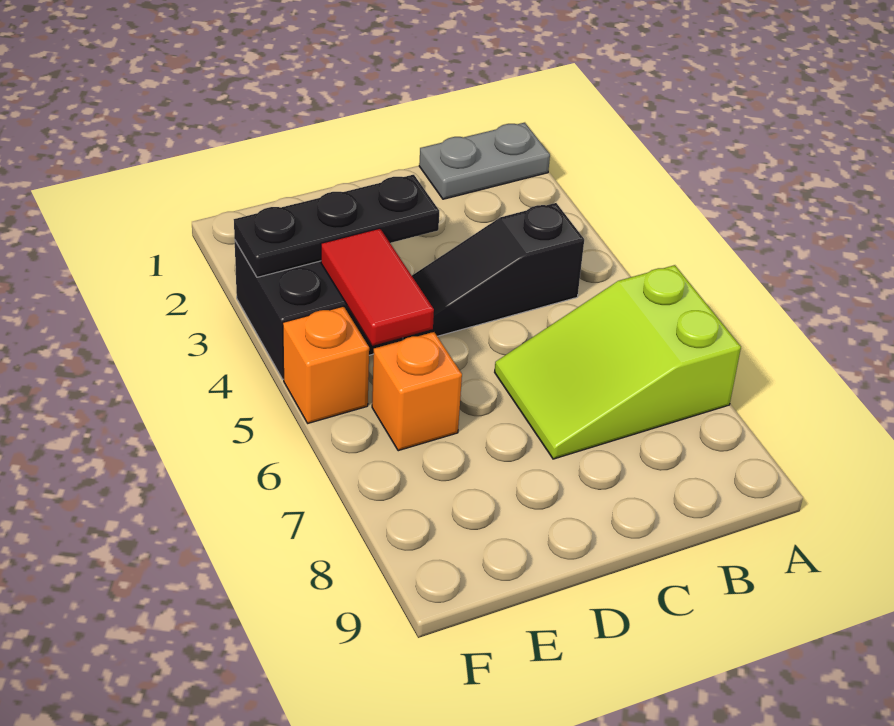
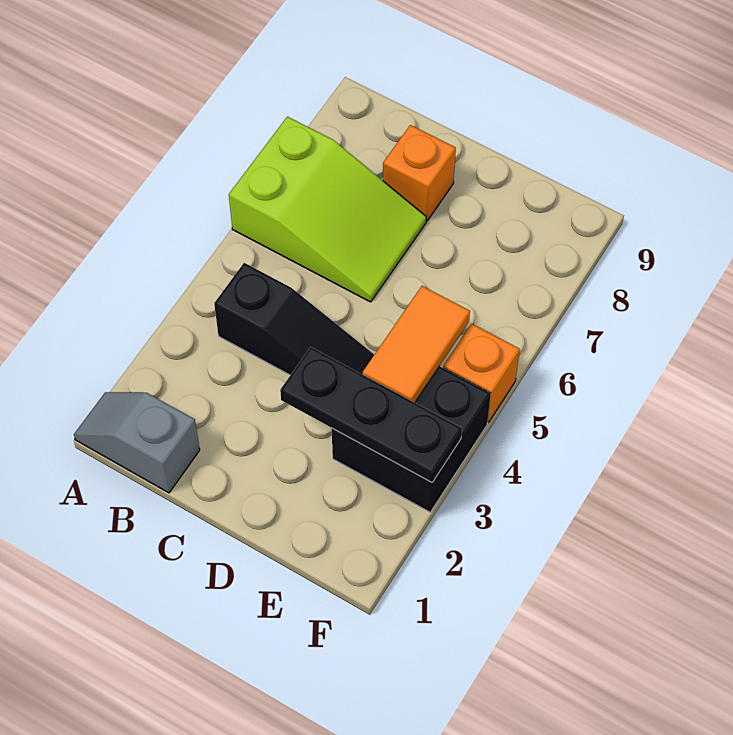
grey plate A1:B1 level 1 -> grey slope A1:B1 level 1 top B
red tile E4:E5 level 2 -> orange tile E4:E5 level 2
orange brick E6 level 1 -> orange brick C8 level 1

